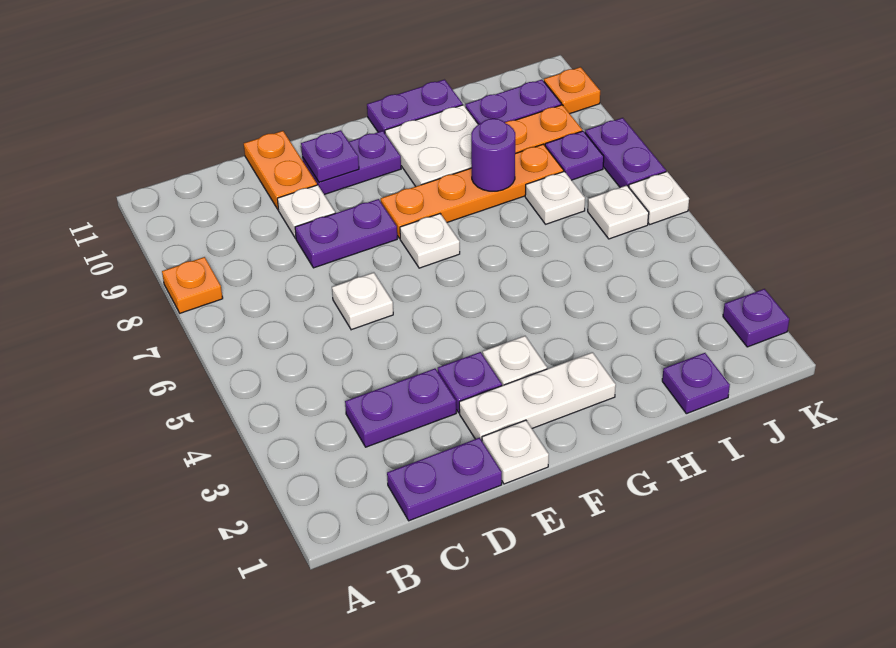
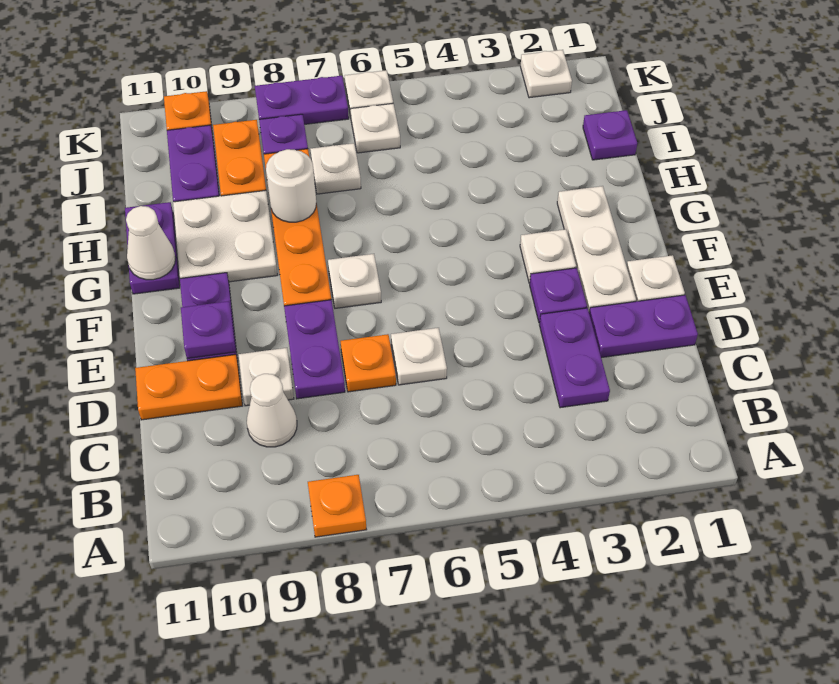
purple plate C1:D1 level 1 -> purple plate D1:D2 level 1
none -> white cone C9 level 1
none -> orange plate D7 level 1
none -> white cone G11 level 2
purple round brick H8 level 2 -> white round brick H8 level 2
purple plate K2 level 1 -> white plate K2 level 1

